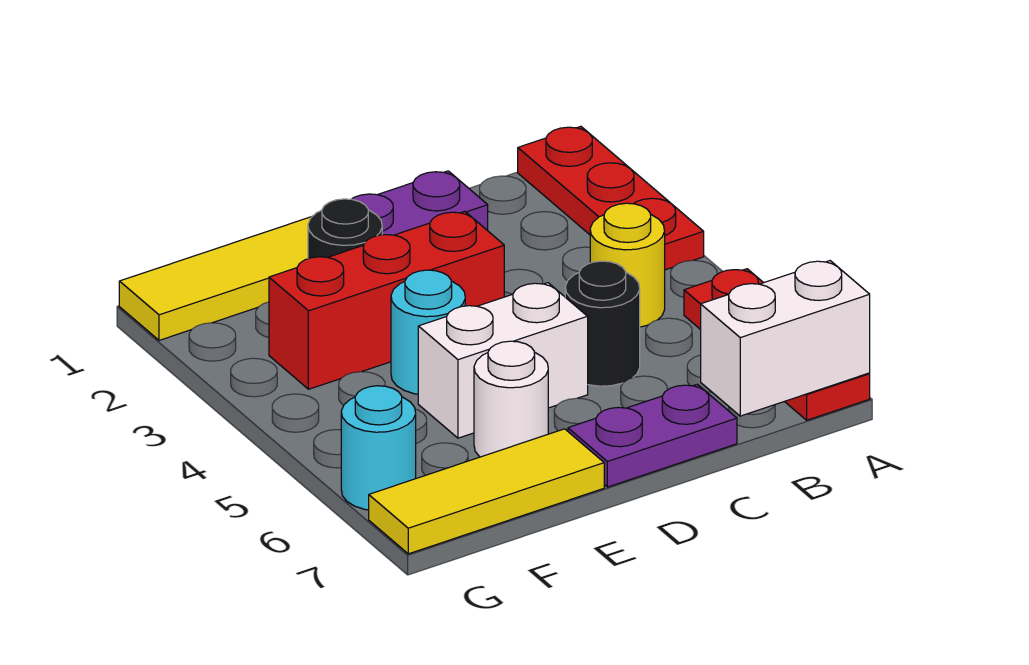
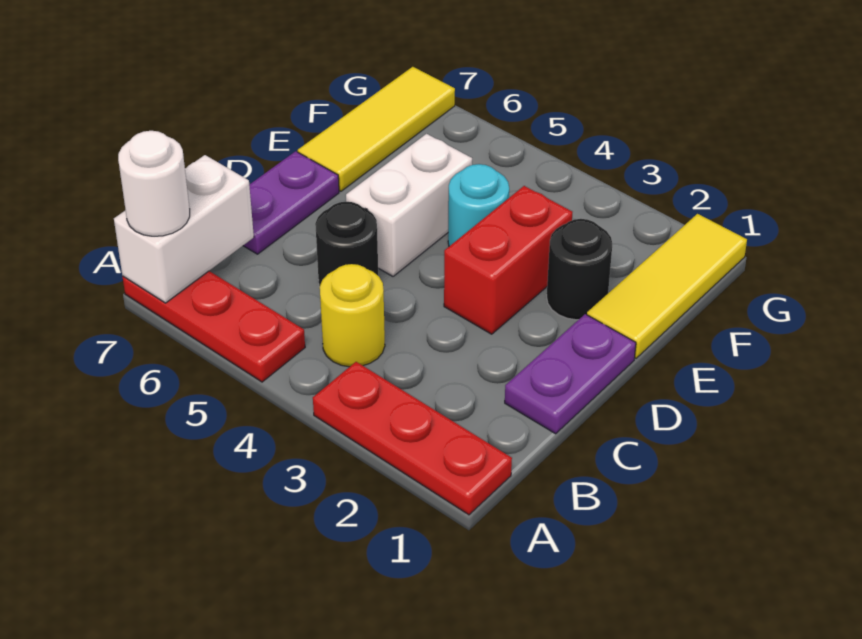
red brick D3:F3 level 1 -> red brick D3:E3 level 1
white round brick E6 level 1 -> white round brick A7 level 3
cyan round brick G6 level 1 -> none

